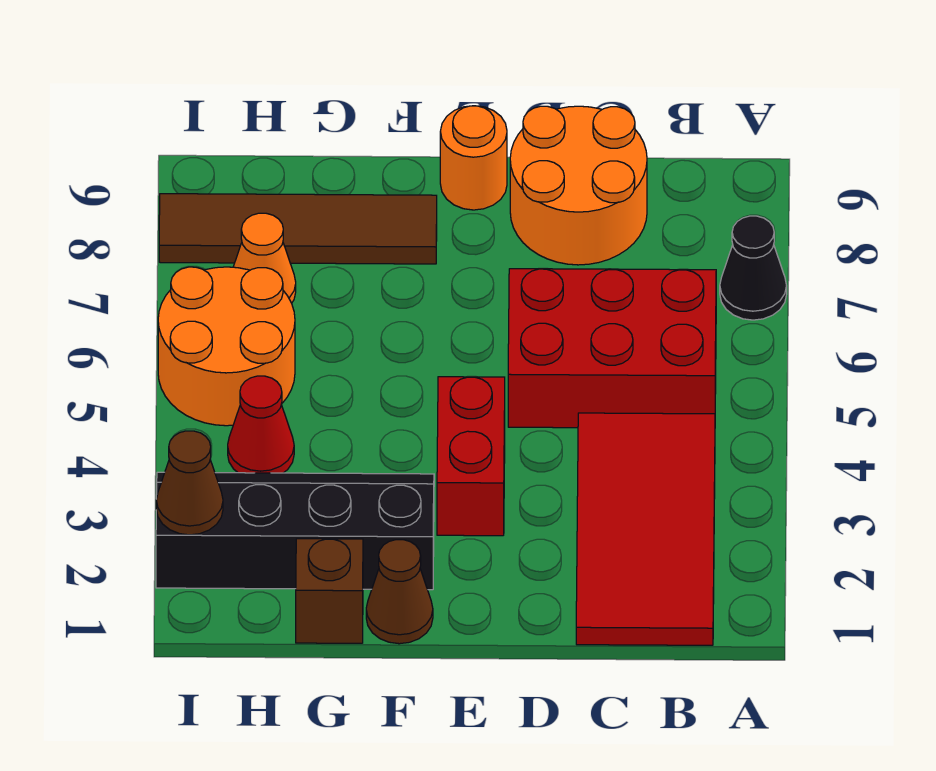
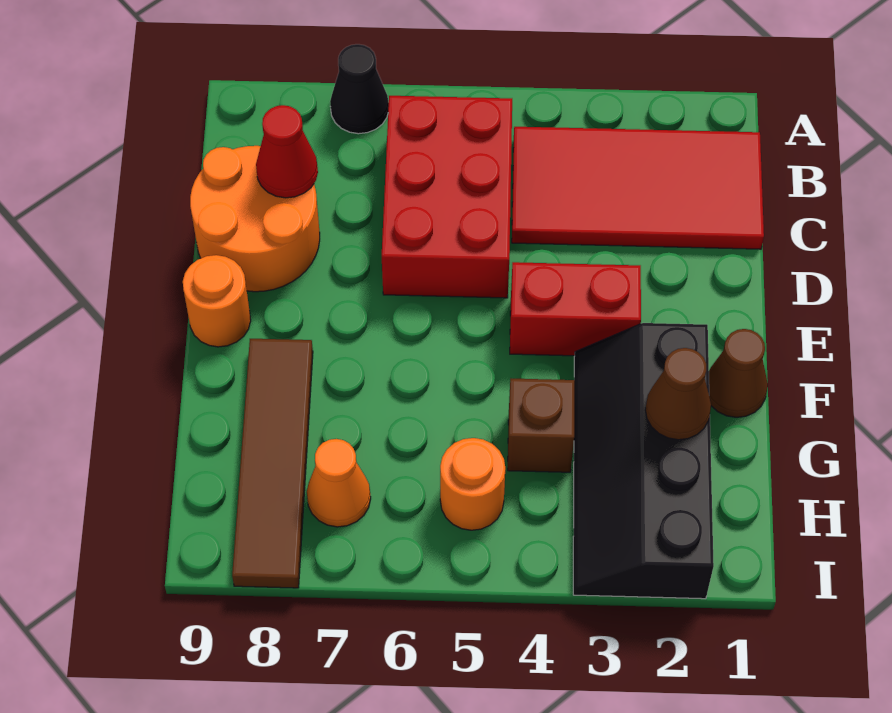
brown brick G1 level 1 -> brown brick G4 level 1
red cone H4 level 1 -> red cone C8 level 2
orange round brick H5:I6 level 1 -> orange round brick H5 level 1
brown cone I2 level 2 -> brown cone G2 level 2

